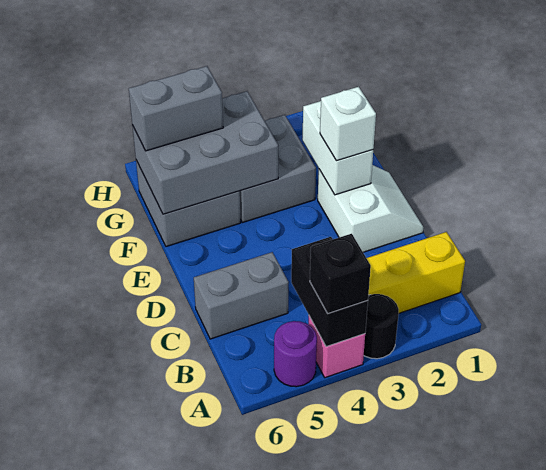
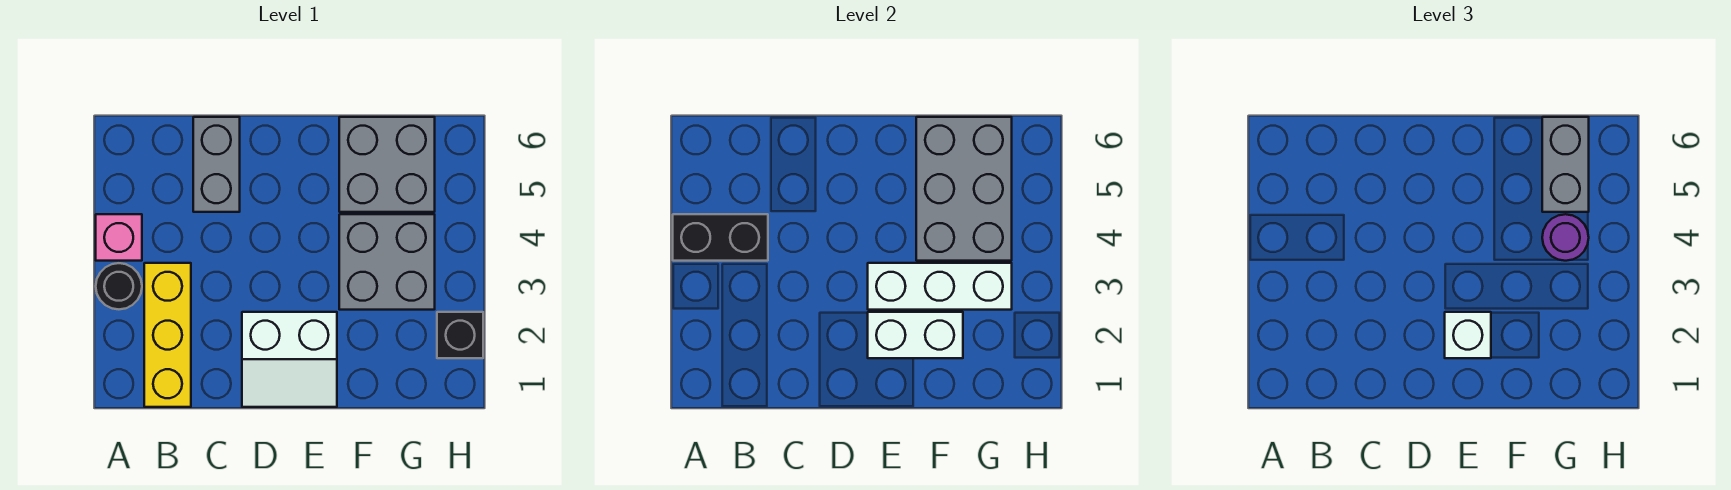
black brick A4 level 3 -> black brick H2 level 1
purple round brick A5 level 1 -> purple round brick G4 level 3
none -> white brick E3:G3 level 2

